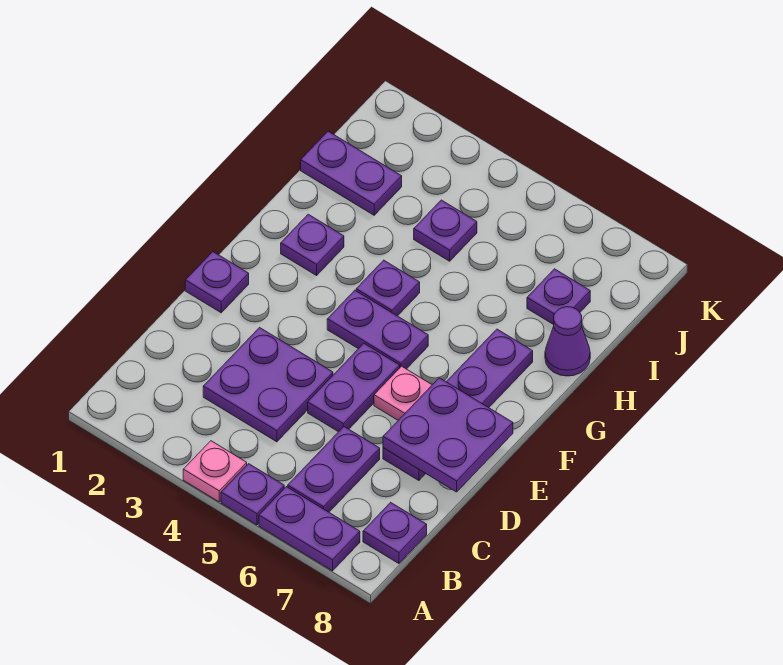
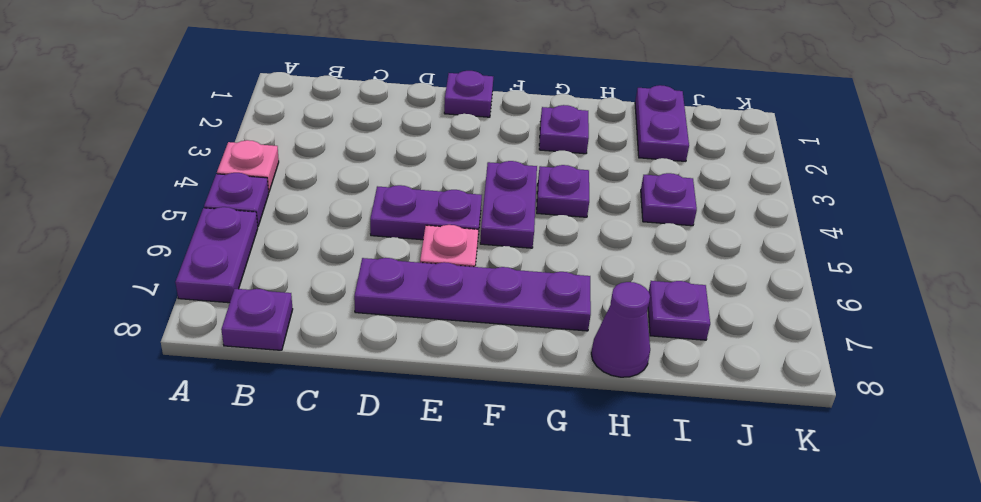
purple plate B6:C6 level 1 -> none
purple plate C3:D4 level 1 -> none
purple plate D7:E8 level 2 -> none

